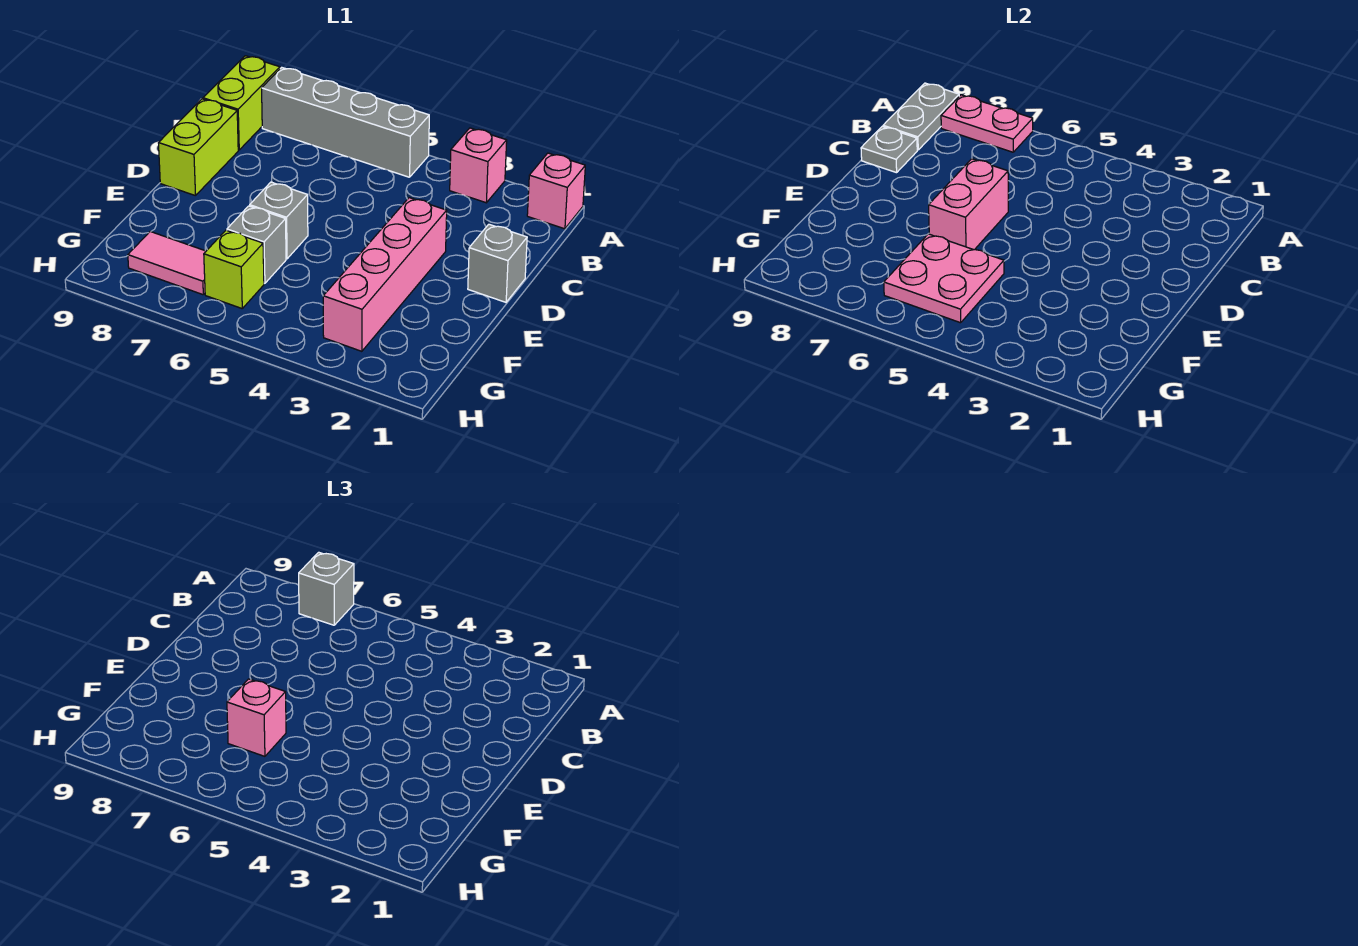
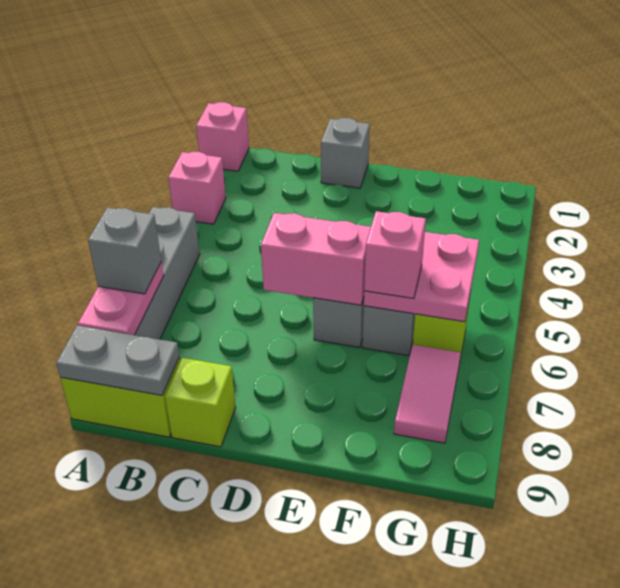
lime brick C9:D9 level 1 -> lime brick C9 level 1
grey plate C9 level 2 -> none
pink brick D3:G3 level 1 -> none

